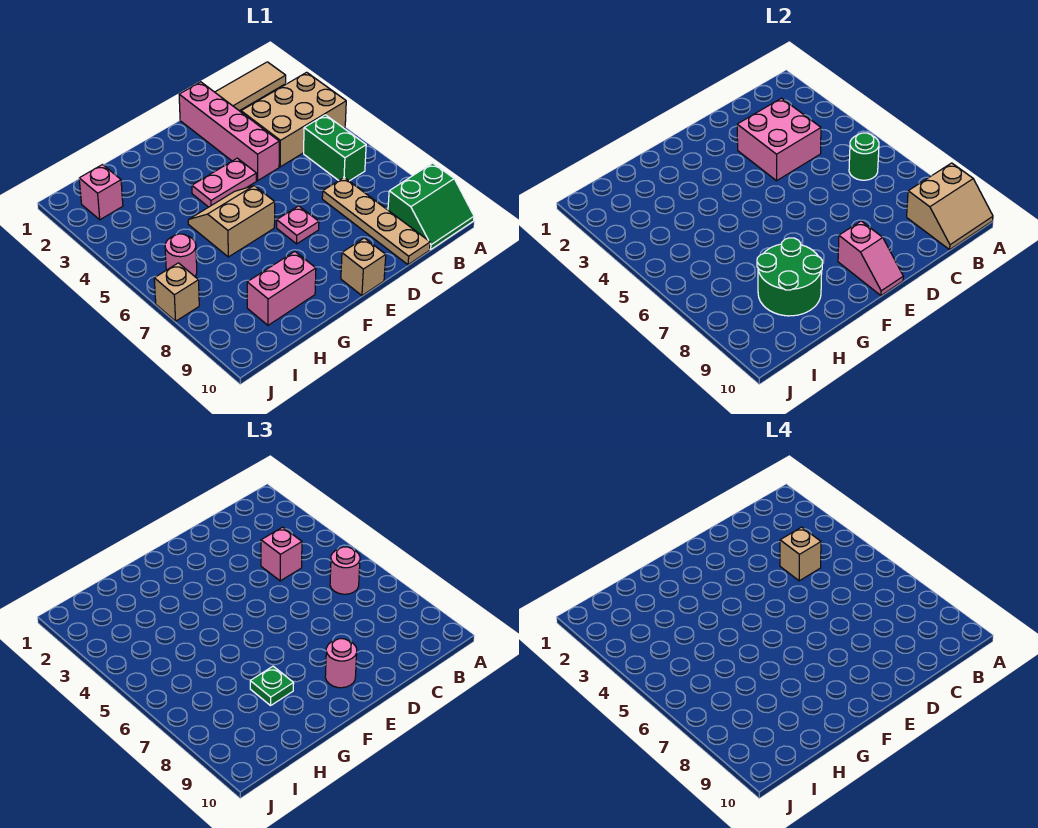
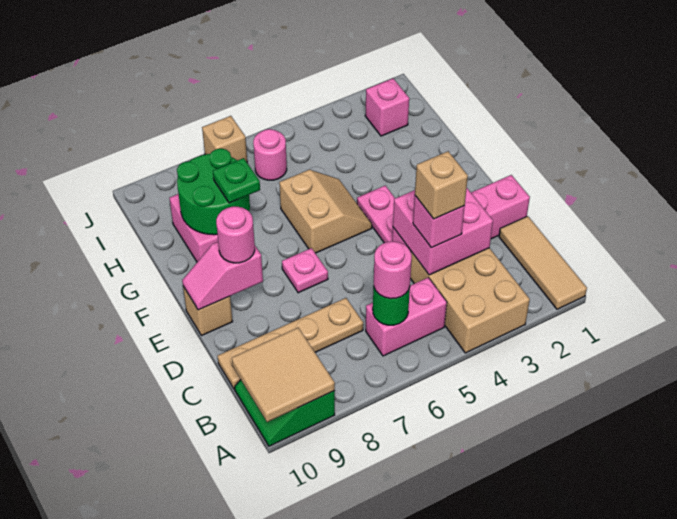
tan slope A9:B10 level 2 top 9 -> tan tile A9:B10 level 2
green brick B5:B6 level 1 -> pink brick B5:B6 level 1

